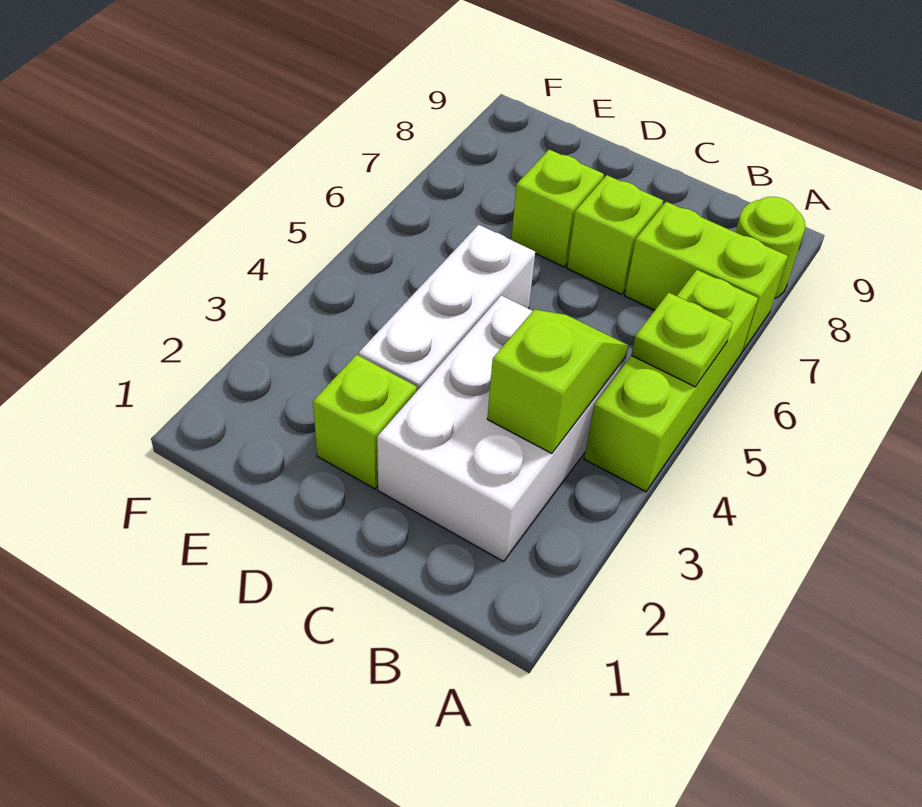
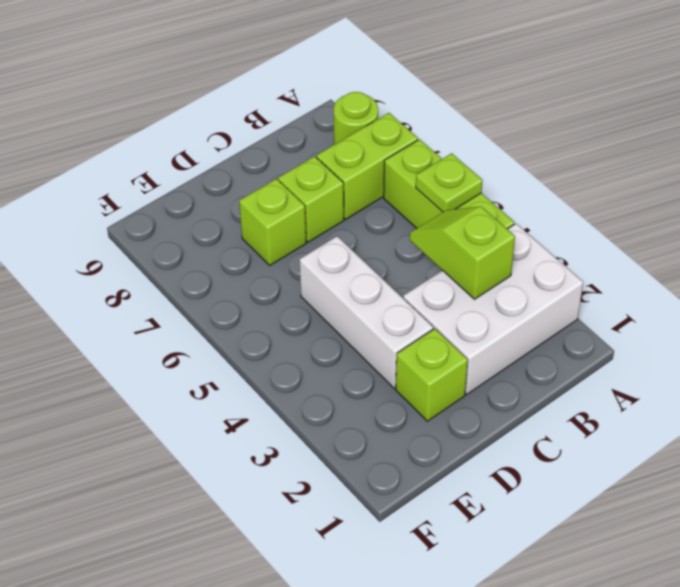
white brick B2:C4 level 1 -> white brick A2:C3 level 1

